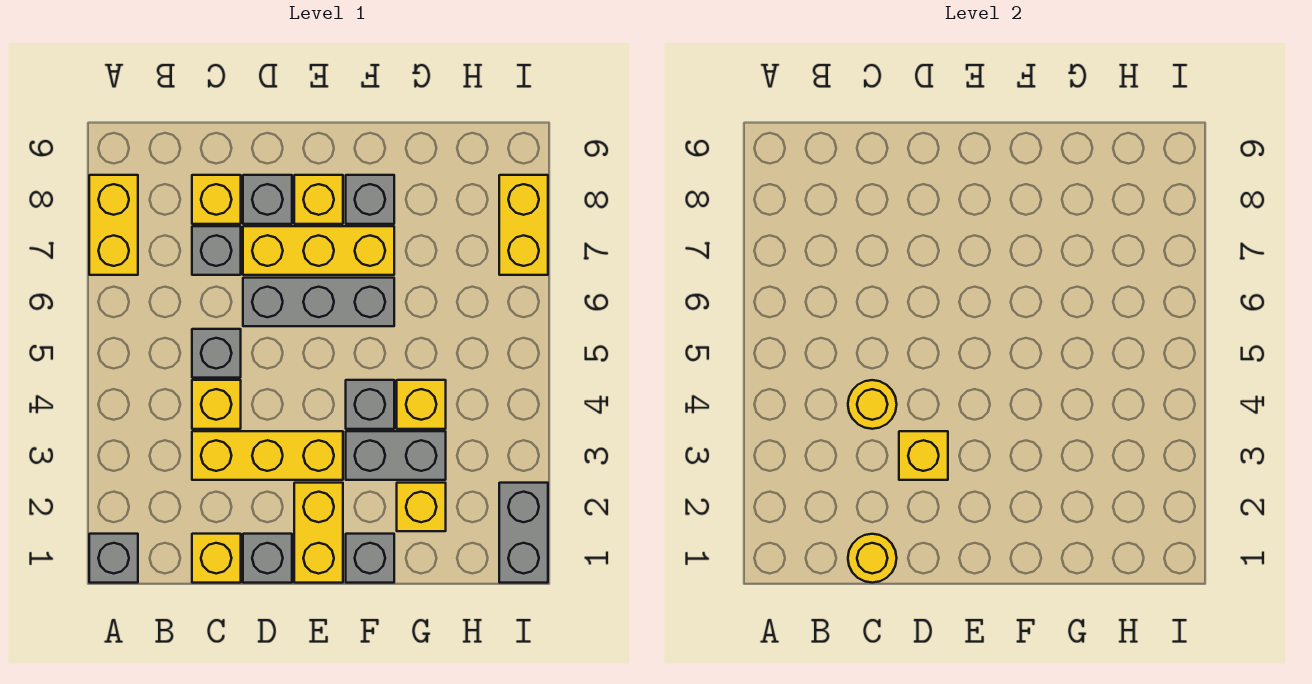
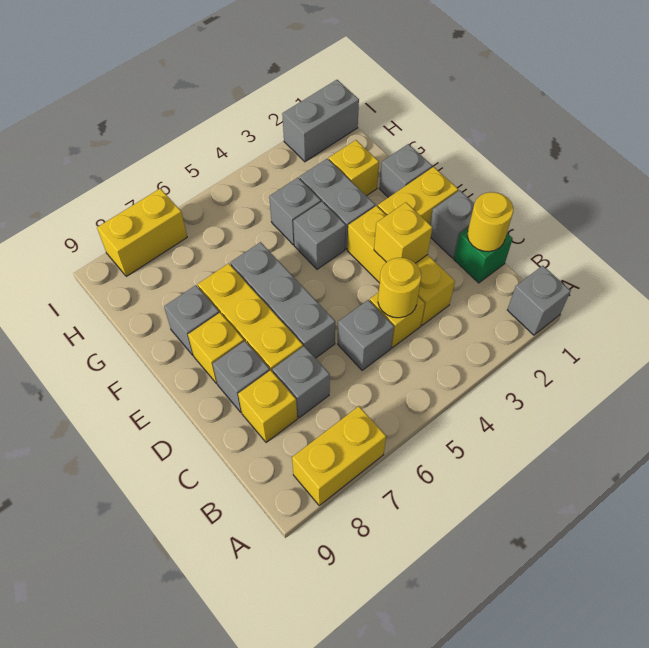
yellow brick C1 level 1 -> green brick C1 level 1
yellow brick G4 level 1 -> grey brick G4 level 1

